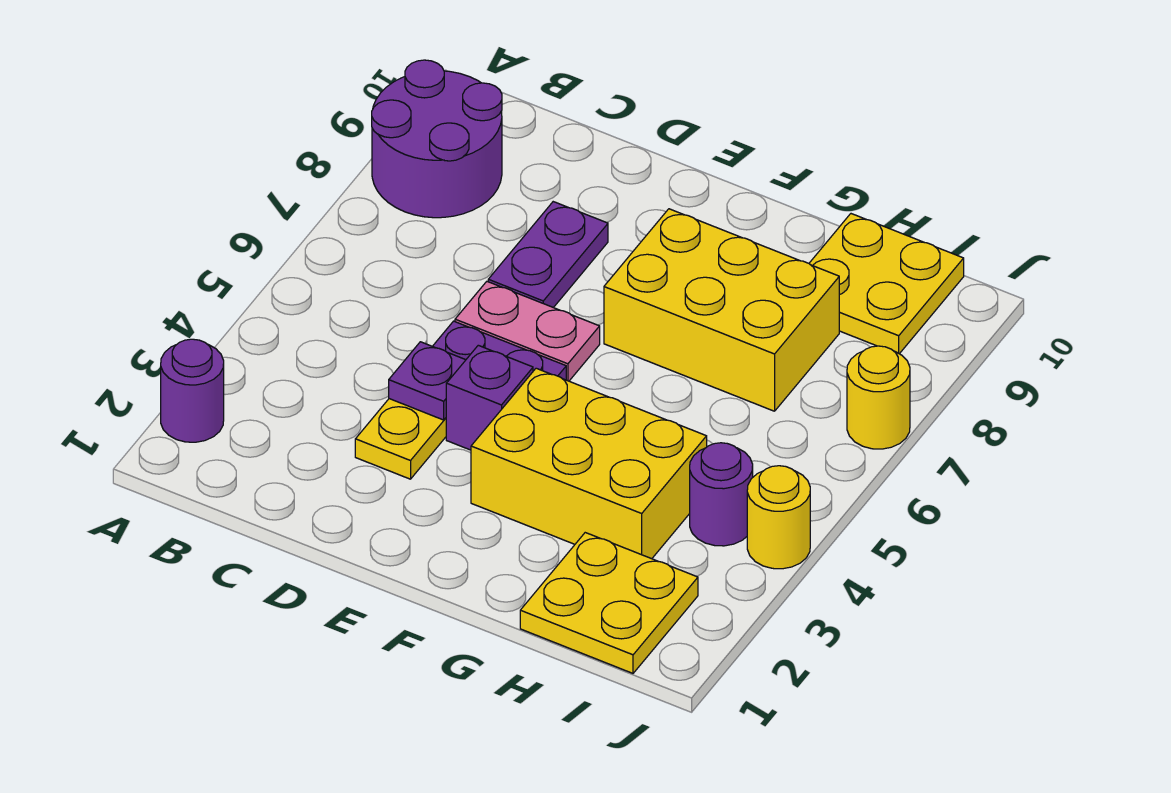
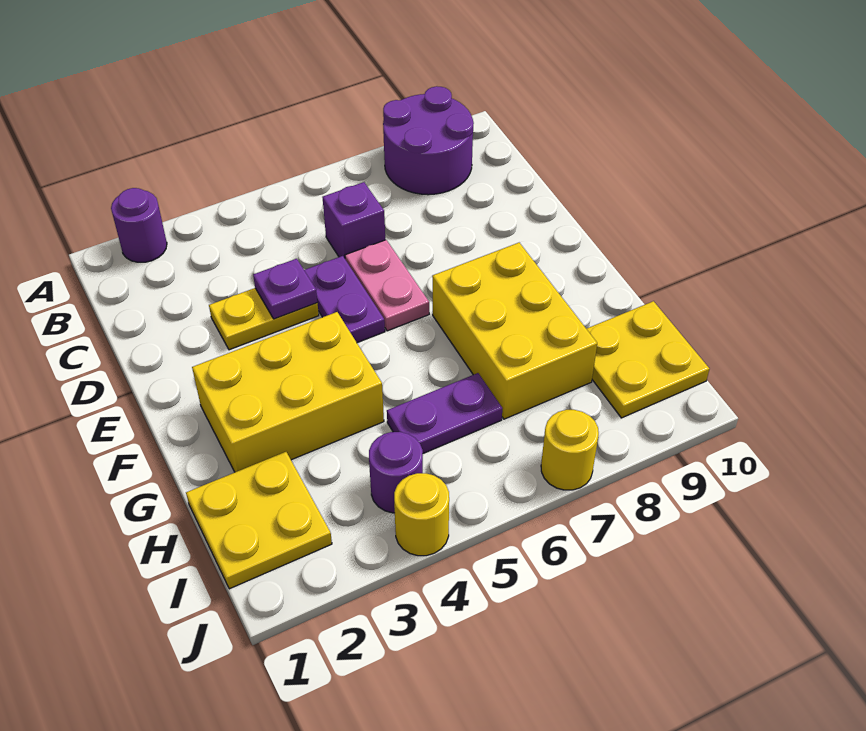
purple plate D7:D8 level 1 -> purple plate H5:H6 level 1
purple brick E4 level 1 -> purple brick C6 level 1
yellow brick F3:H4 level 1 -> yellow brick F2:G4 level 1

